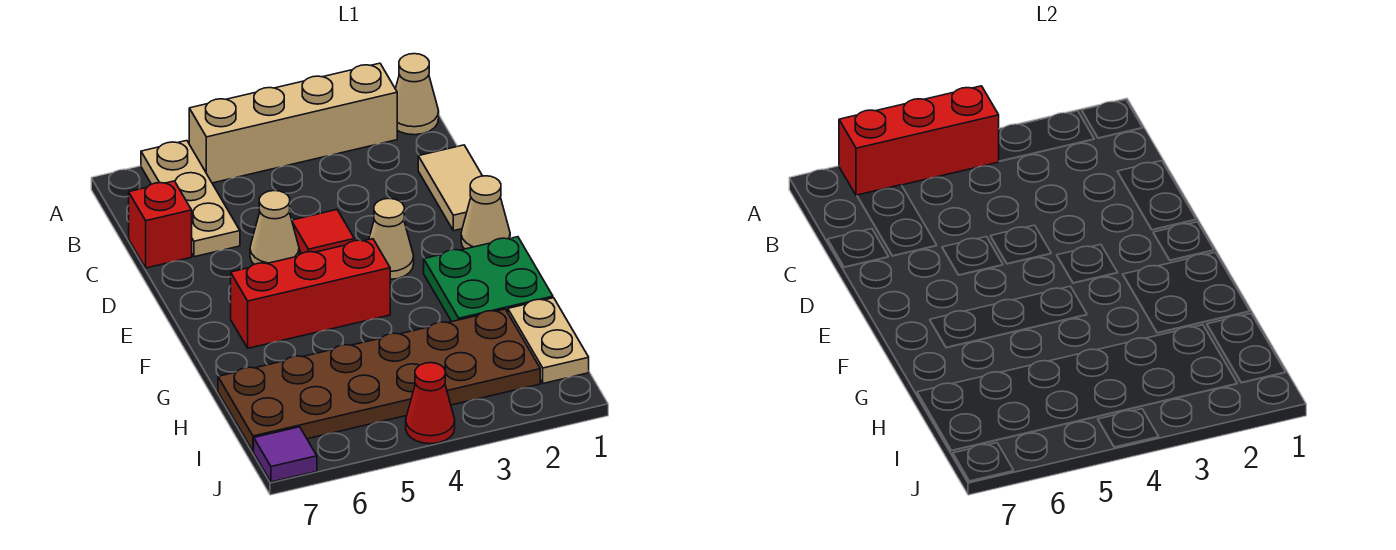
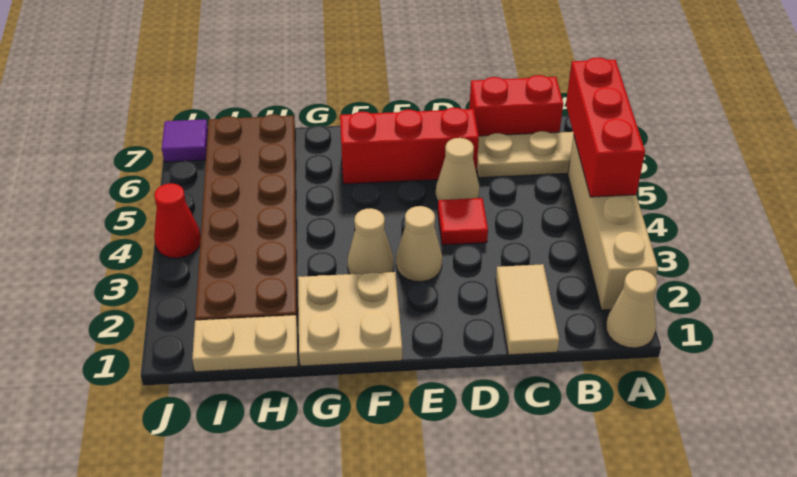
tan tile C1:D1 level 1 -> tan tile C1:C2 level 1
red brick C7 level 1 -> red brick B7:C7 level 1
tan cone E1 level 1 -> tan cone F3 level 1
green plate F1:G2 level 1 -> tan plate F1:G2 level 1
red brick F4:F6 level 1 -> red brick D6:F6 level 1

